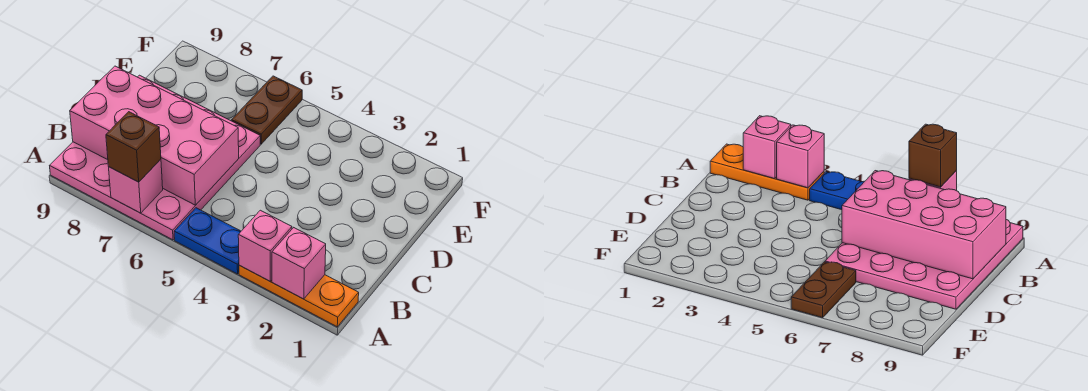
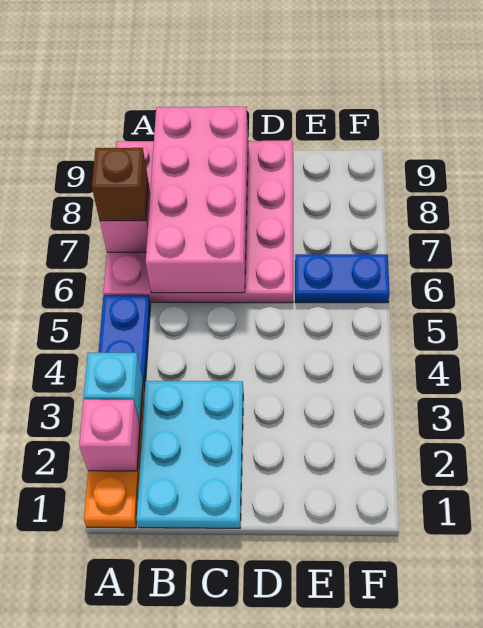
pink brick A3 level 2 -> cyan brick A3 level 2
none -> cyan plate B1:C3 level 1
brown plate E6:F6 level 1 -> blue plate E6:F6 level 1

